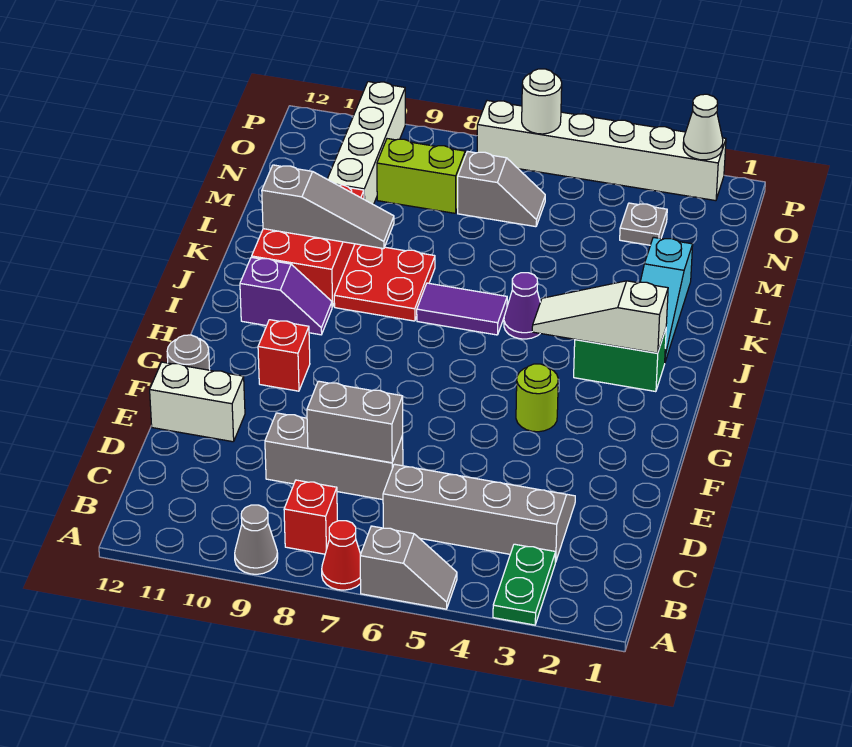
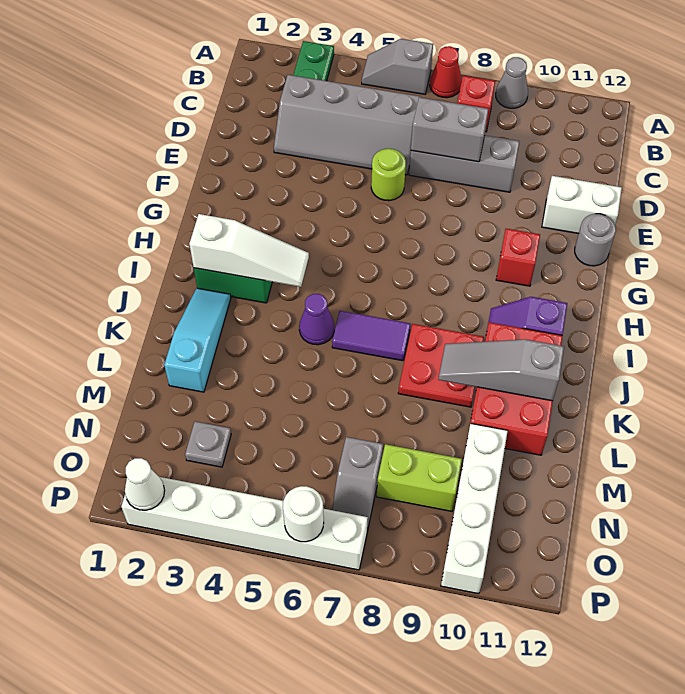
lime round brick G4 level 1 -> lime round brick E6 level 1
grey slope N6:N7 level 1 top 7 -> grey slope N7:O7 level 1 top N

